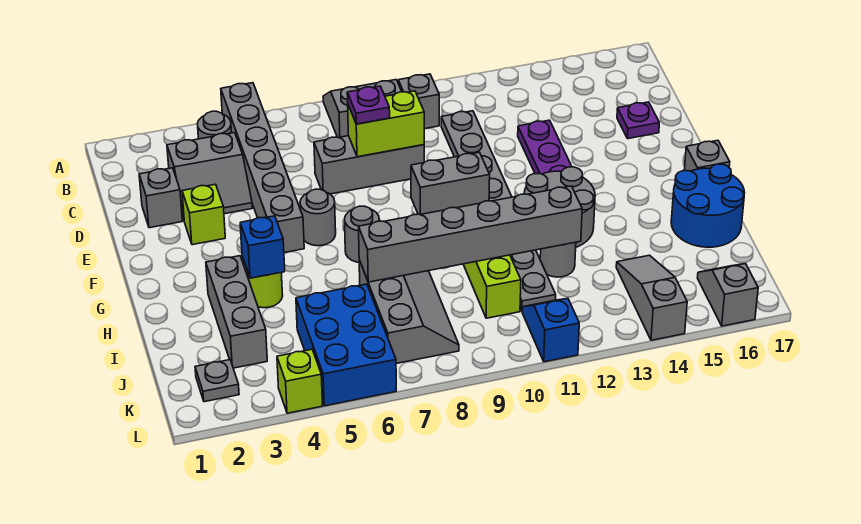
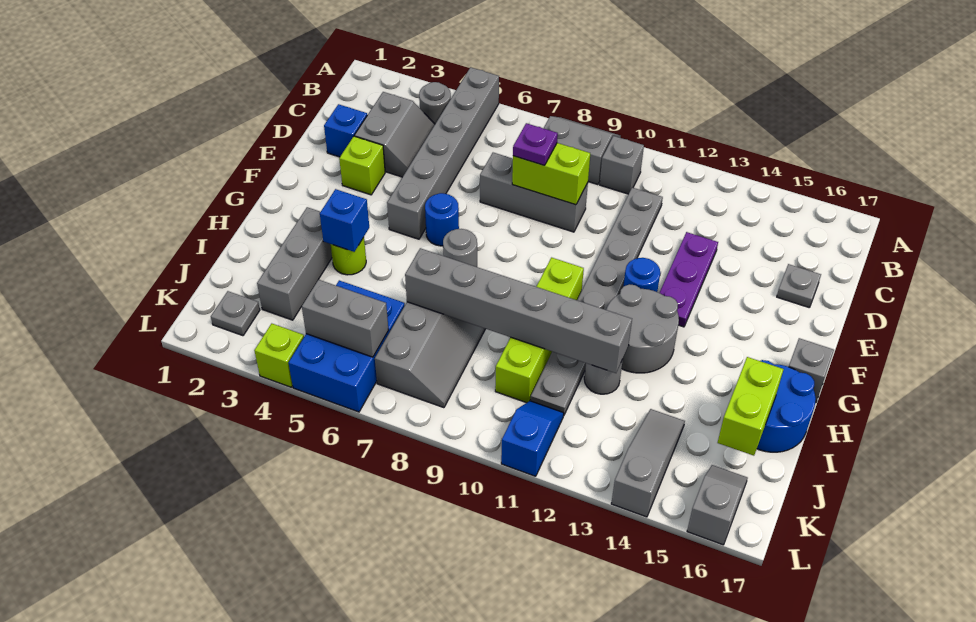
grey slope C3:D4 level 1 top C -> grey slope C3:D4 level 1 top 3
grey brick D2 level 1 -> blue brick D2 level 1
purple plate D16 level 1 -> grey plate D16 level 1
grey round brick F6 level 1 -> blue round brick F6 level 1
none -> blue round brick F12 level 1
grey brick G9:G10 level 2 -> grey brick K5:K6 level 2
none -> lime brick I16:J16 level 2

